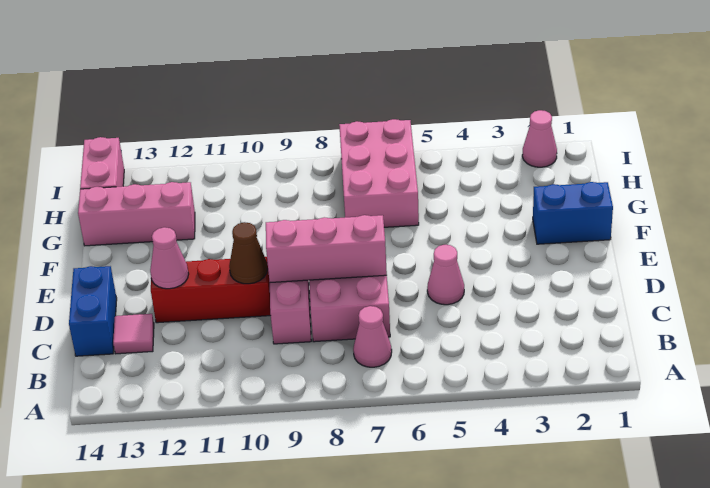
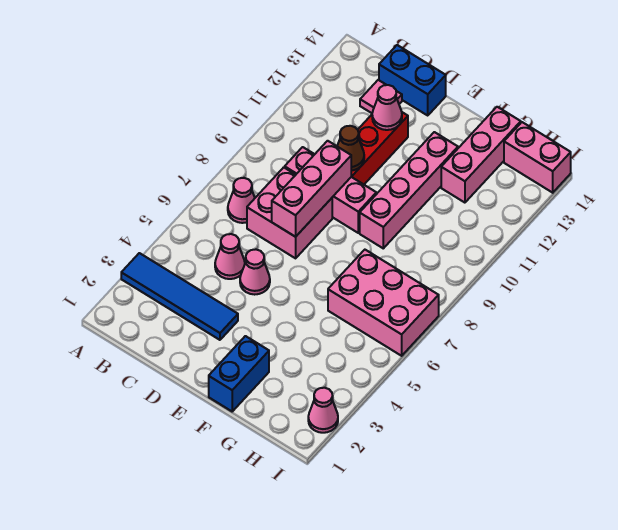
none -> blue tile A3:D3 level 1
none -> pink cone C5 level 1
none -> pink brick F9:F12 level 1

